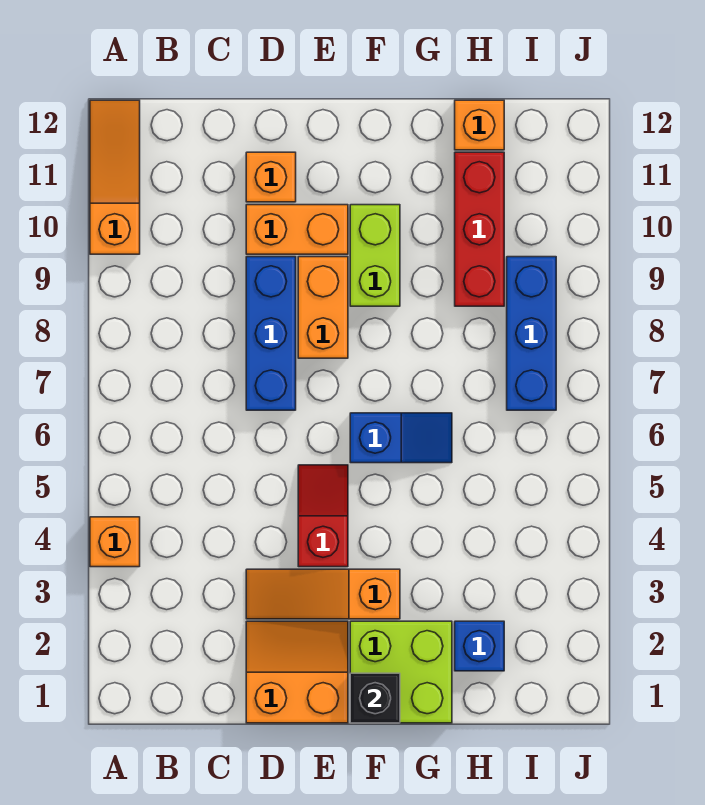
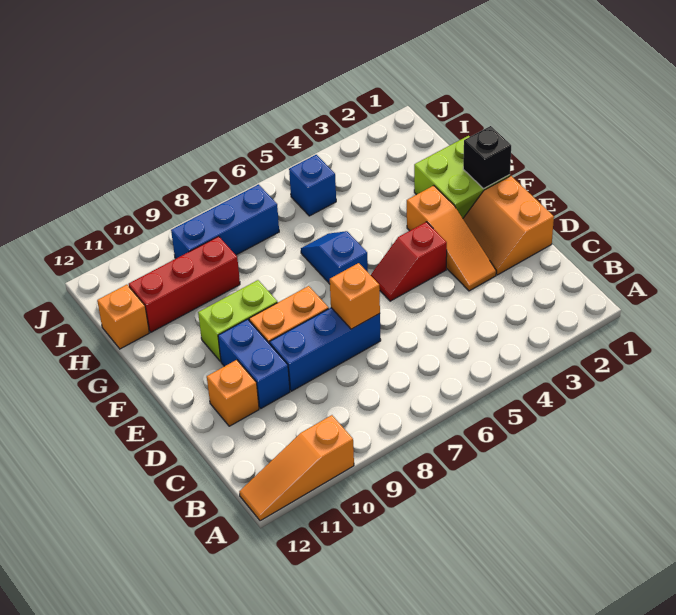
orange brick A4 level 1 -> orange brick D7 level 2
orange brick D10:E10 level 1 -> blue brick D10:E10 level 1
blue brick H2 level 1 -> blue brick I5 level 1

